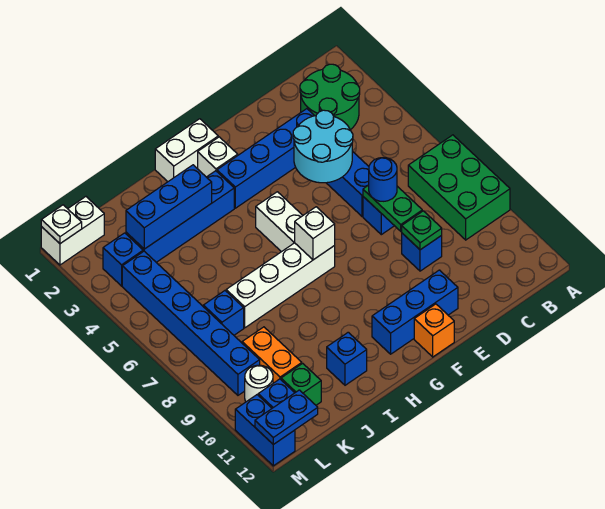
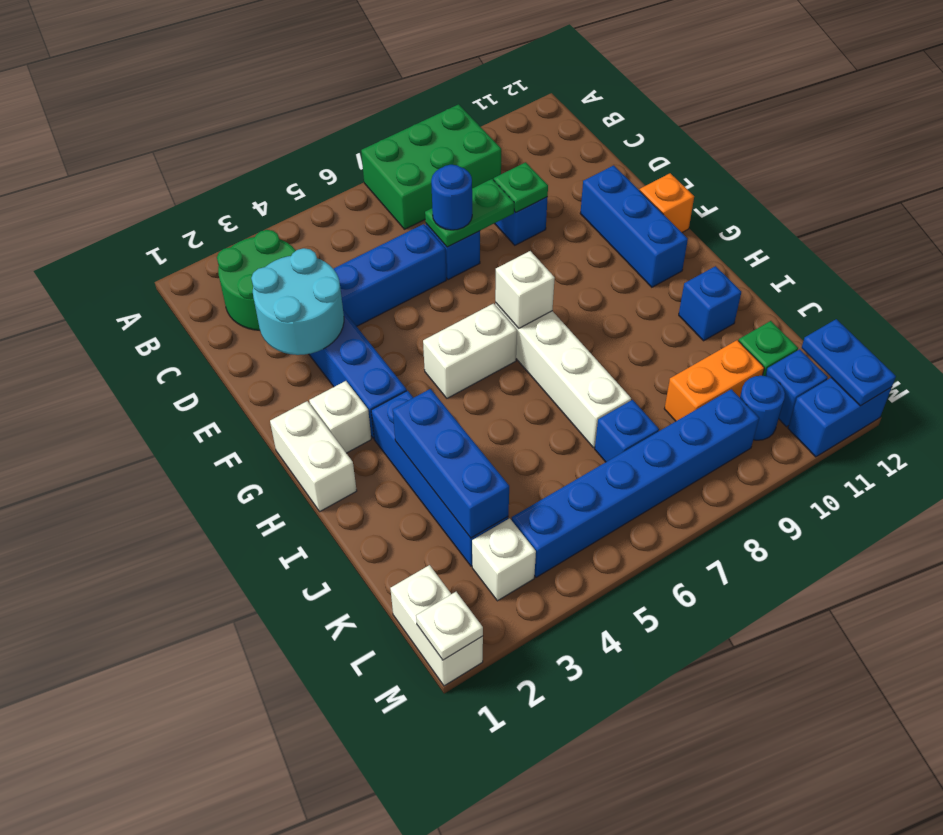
cyan round brick D4:E5 level 2 -> cyan round brick D2:E3 level 2
blue brick L3 level 1 -> white brick L3 level 1
white round brick L10 level 1 -> blue round brick L10 level 1

